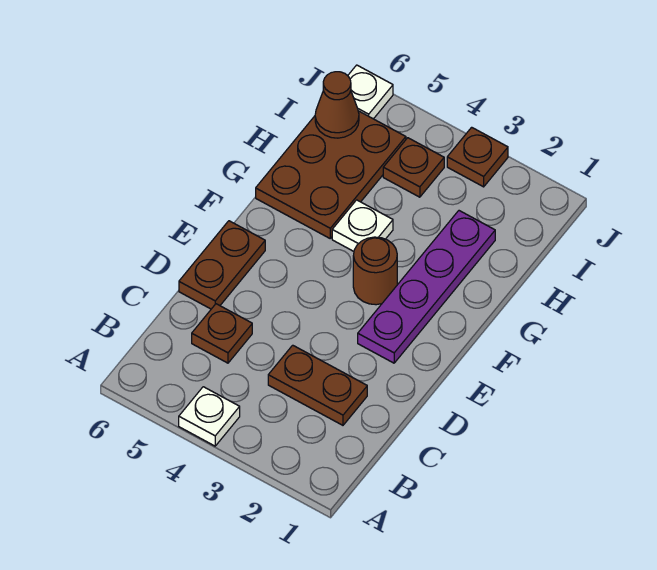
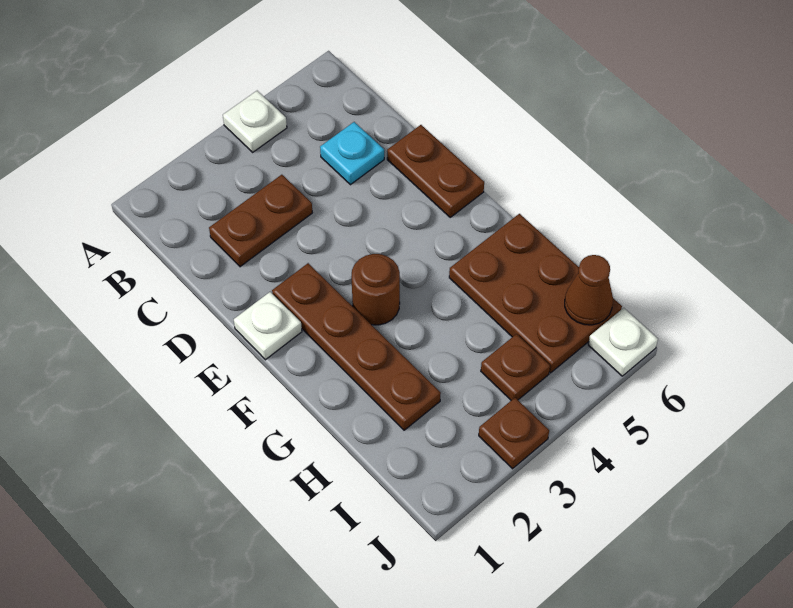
brown plate C5 level 1 -> cyan plate C5 level 1
purple plate E2:H2 level 1 -> brown plate E2:H2 level 1
white plate G4 level 1 -> white plate E1 level 1

